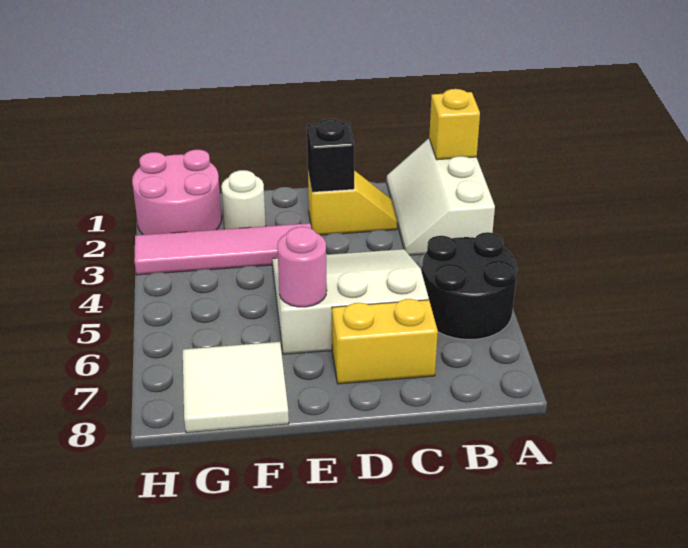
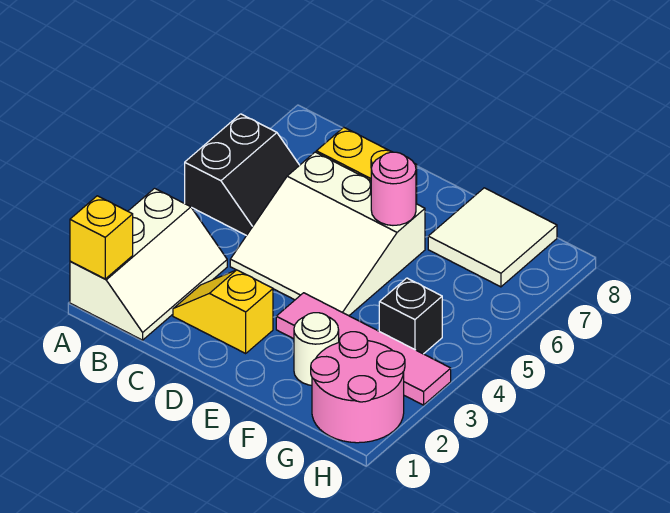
black round brick A5:B6 level 1 -> black slope A5:B6 level 1 top A
black brick D2 level 2 -> black brick G4 level 1

